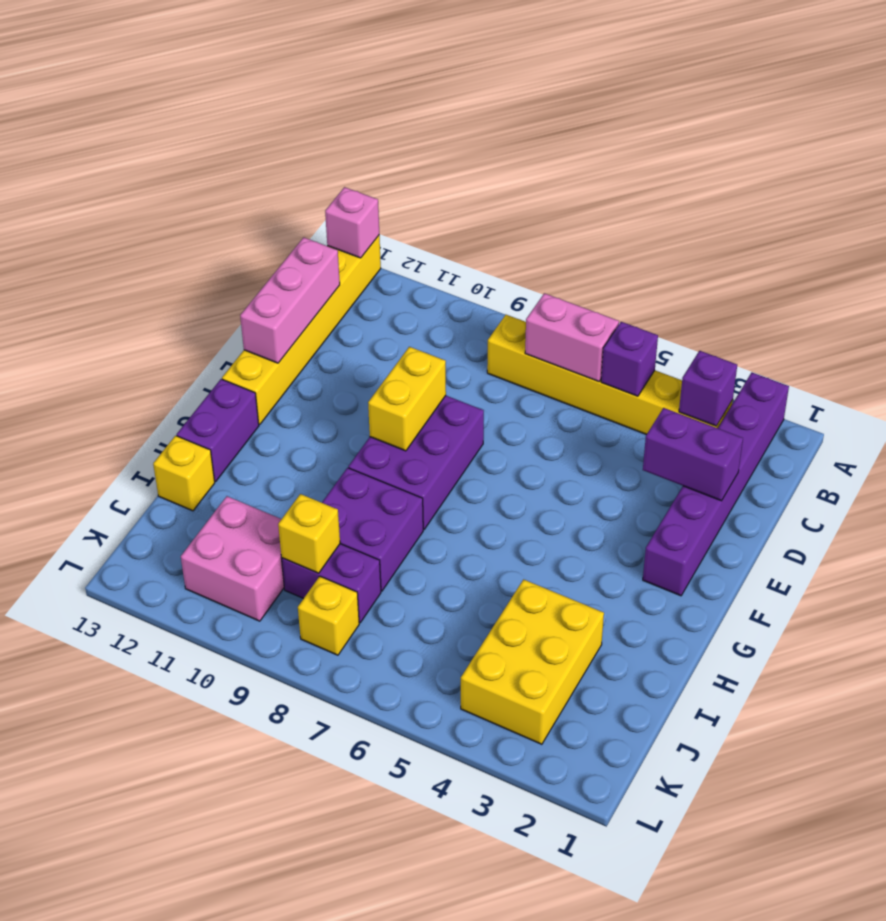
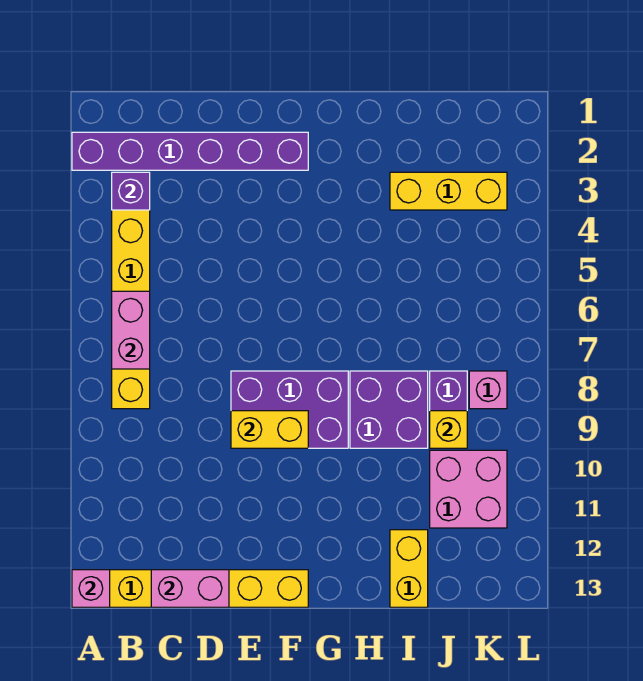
purple brick B5 level 2 -> none
pink brick C13:E13 level 2 -> pink brick C13:D13 level 2
purple brick D2:D3 level 2 -> none
purple brick G13:H13 level 1 -> none
yellow brick I3:K4 level 1 -> yellow brick I3:K3 level 1
yellow brick I13 level 1 -> yellow brick I12:I13 level 1
yellow brick K8 level 1 -> pink brick K8 level 1

